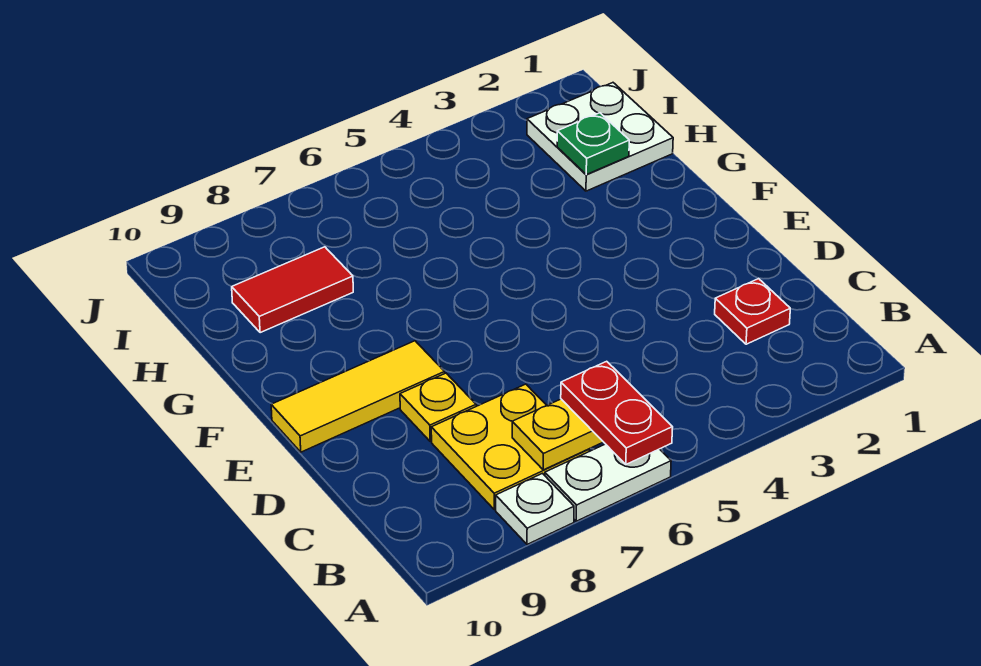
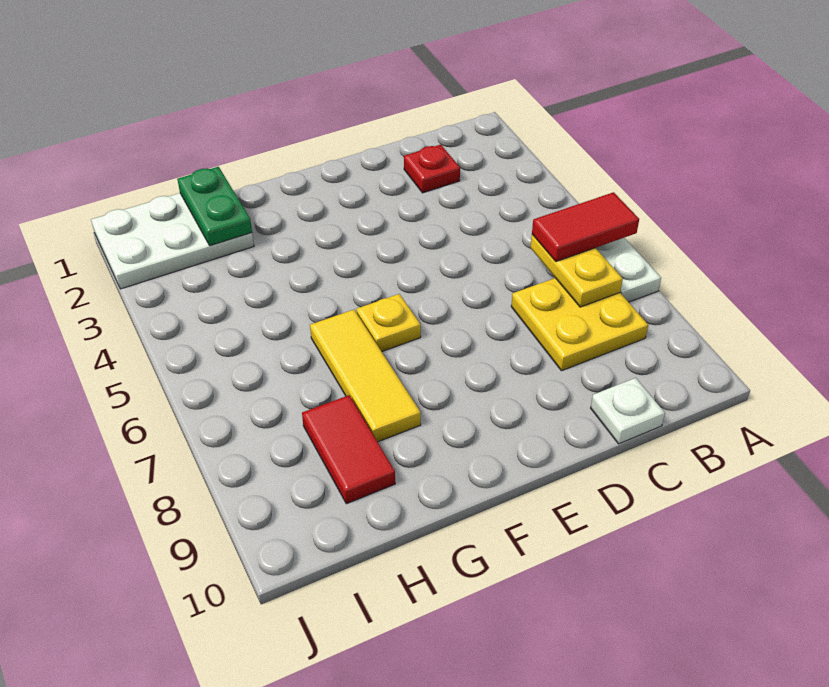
red plate A6:B6 level 3 -> red tile A6:B6 level 3
white plate A8 level 1 -> white plate C10 level 1
yellow plate D8 level 1 -> yellow plate F6 level 1
yellow tile E8:E10 level 1 -> yellow tile G6:G8 level 1
white plate H1:I2 level 1 -> white plate H1:J2 level 1
green plate H2 level 2 -> green plate H1:H2 level 2

